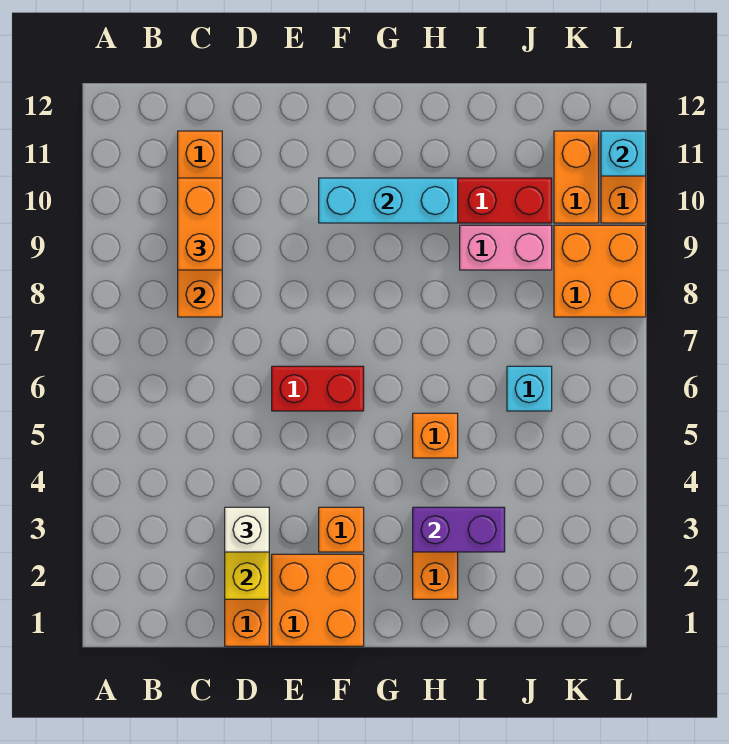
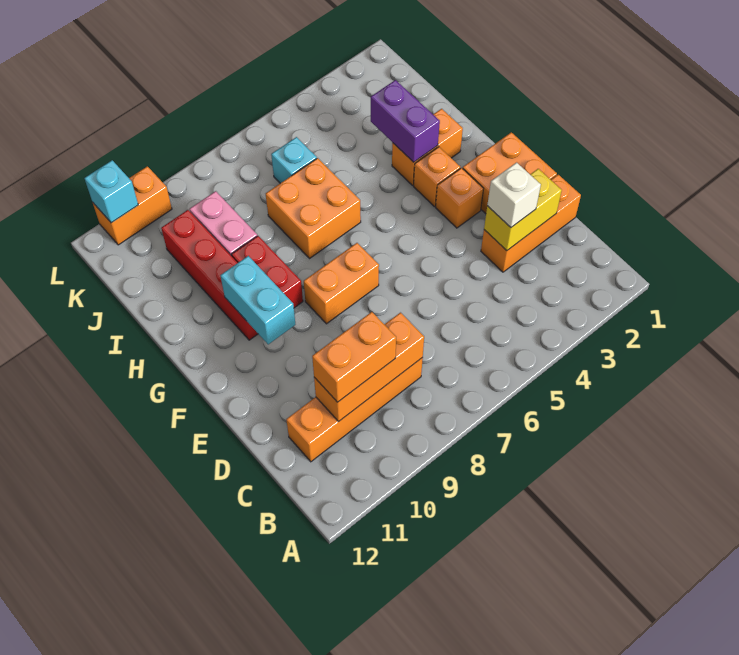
red brick E6:F6 level 1 -> red brick G9:H9 level 1
cyan brick F10:H10 level 2 -> cyan brick F10:G10 level 2
orange brick H5 level 1 -> orange brick G3 level 1
orange brick K8:L9 level 1 -> orange brick H6:I7 level 1
orange brick K10:K11 level 1 -> orange brick F7:F8 level 1

